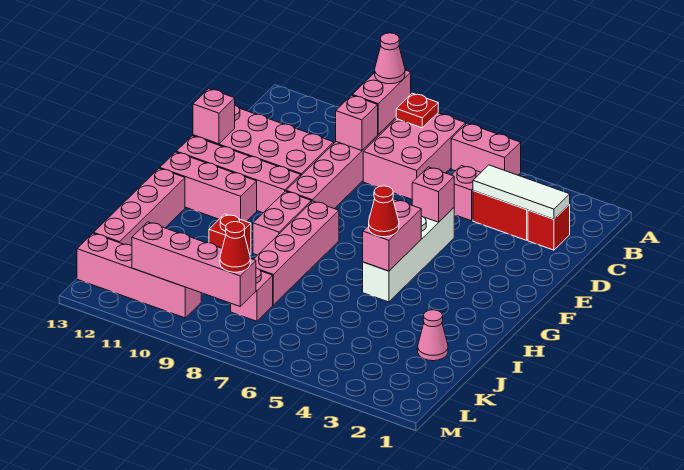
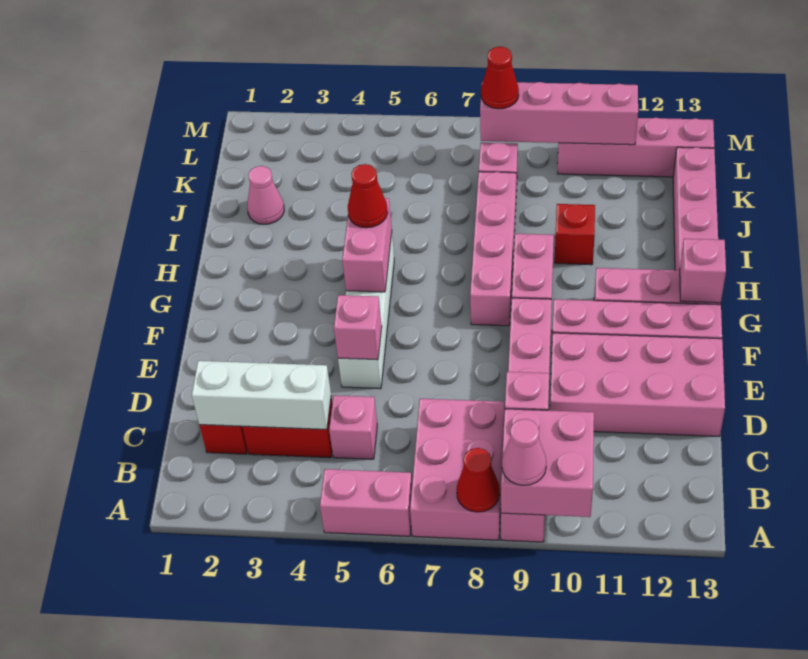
red plate A8 level 2 -> red cone A8 level 2
pink brick A9:B9 level 2 -> pink brick A9:B10 level 2
white tile C2:C4 level 2 -> white brick C2:C4 level 2
pink brick E13 level 2 -> pink brick G13 level 2

